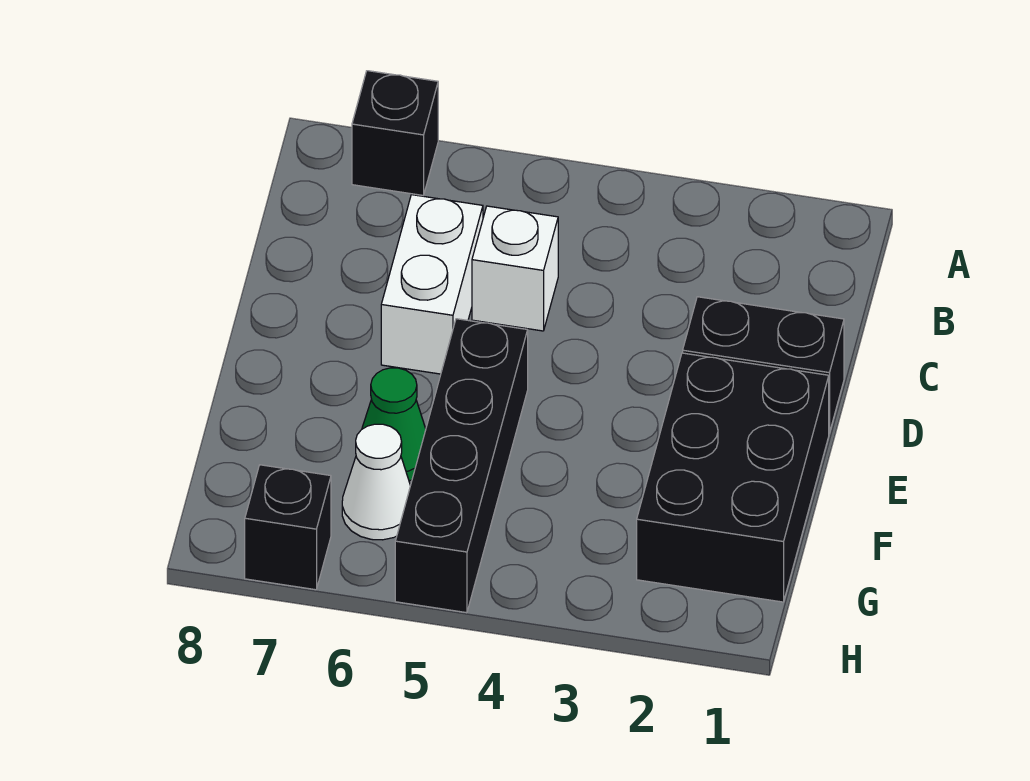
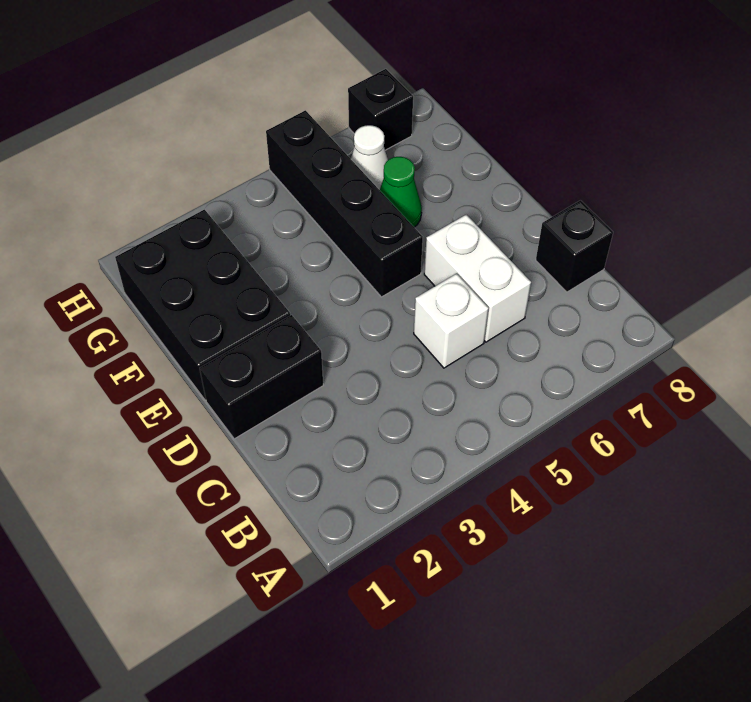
black brick A7 level 1 -> black brick C8 level 1

